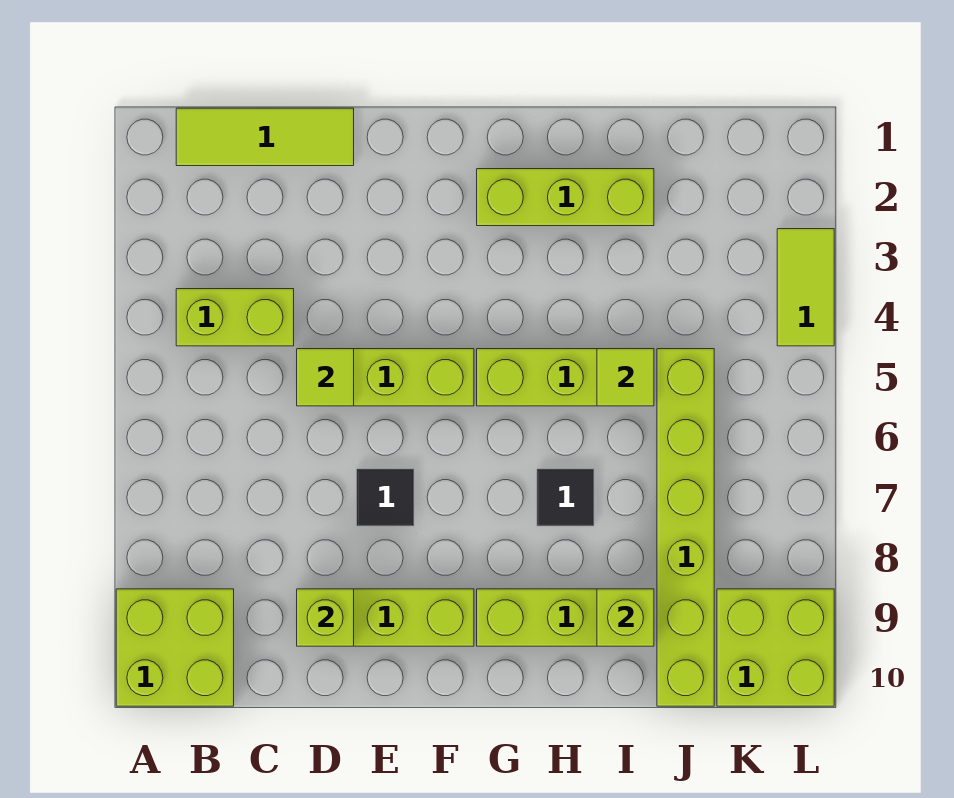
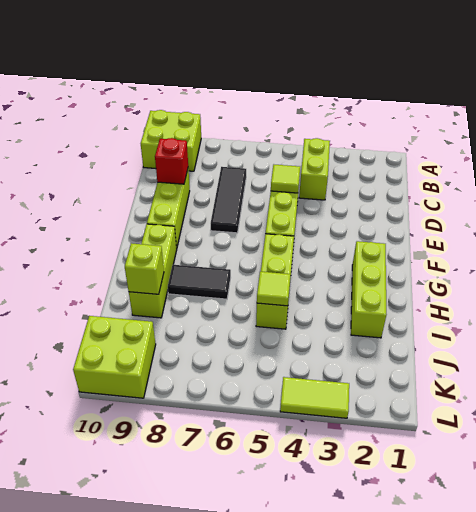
lime tile B1:D1 level 1 -> none
lime brick D9 level 2 -> red brick D9 level 2
black tile E7 level 1 -> black tile C7:E7 level 1
black tile H7 level 1 -> black tile H7:H8 level 1
lime brick J5:J10 level 1 -> none

